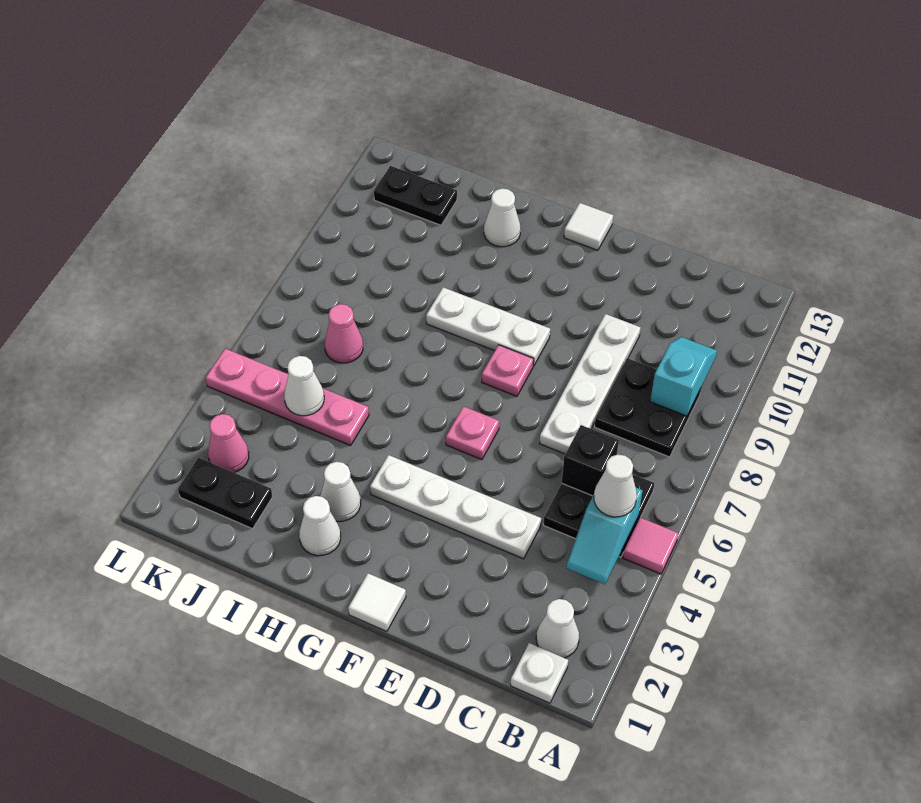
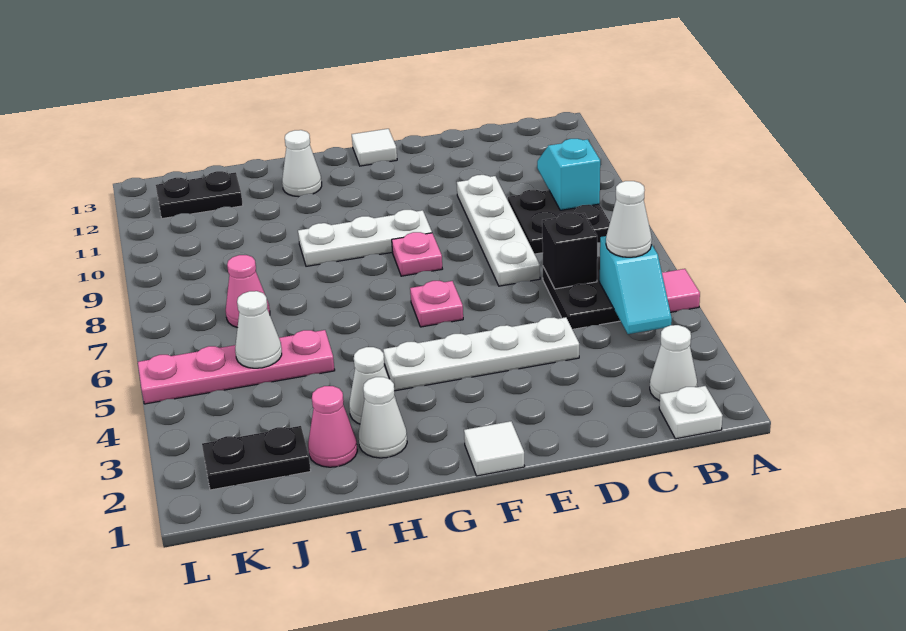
pink cone K3 level 1 -> pink cone I2 level 1

